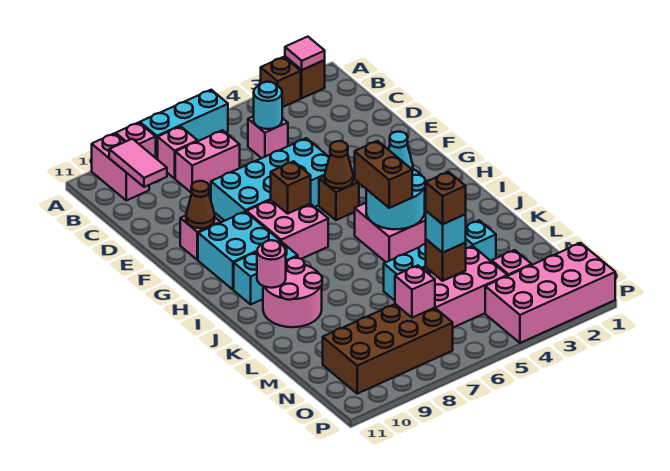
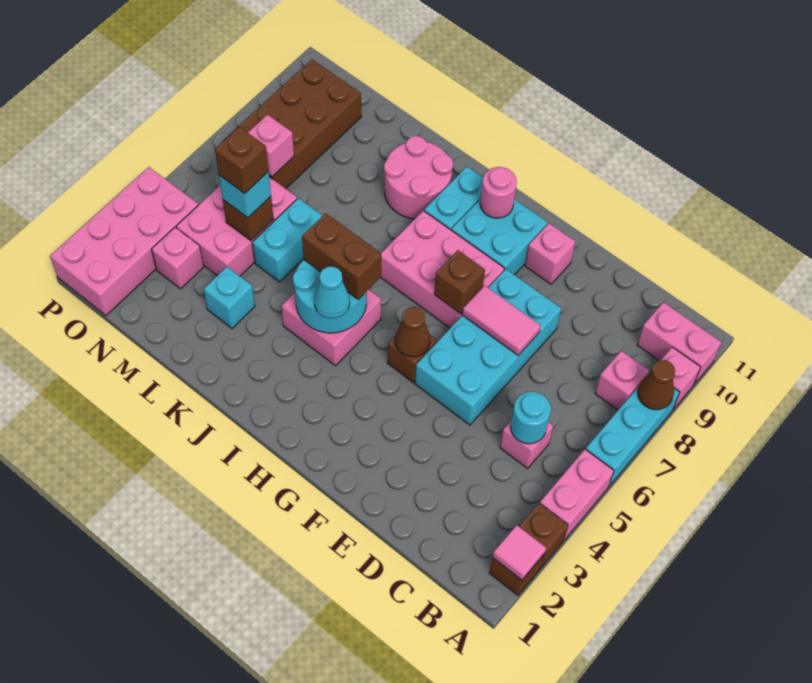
pink tile B10:C10 level 2 -> pink tile E7:F7 level 2
pink brick C7:C8 level 1 -> pink brick A4:A5 level 1
brown cone F10 level 2 -> brown cone A8 level 2
pink brick G7:H8 level 1 -> pink brick G7:I8 level 1
pink round brick J10 level 2 -> pink round brick H10 level 2

